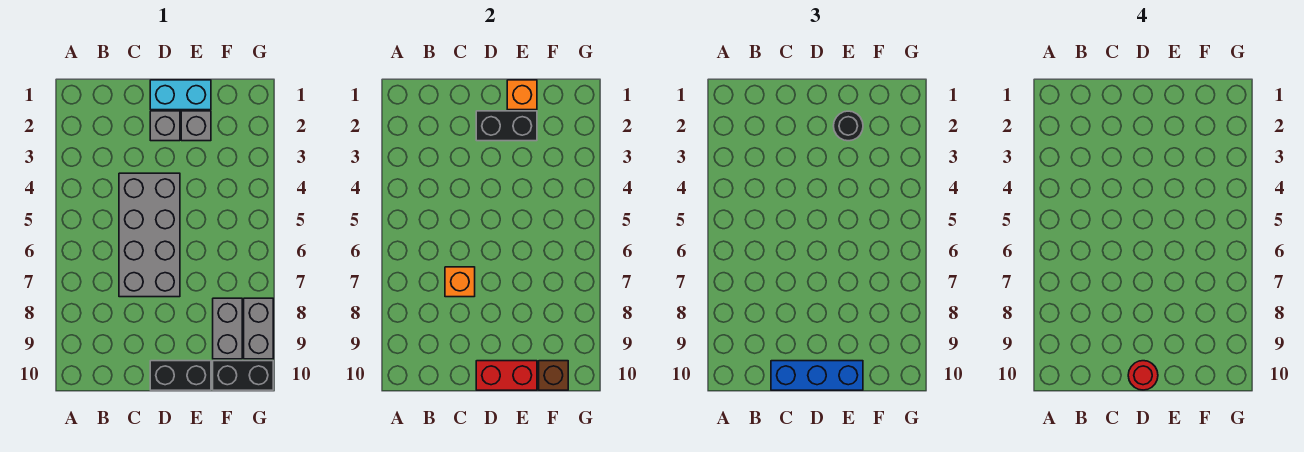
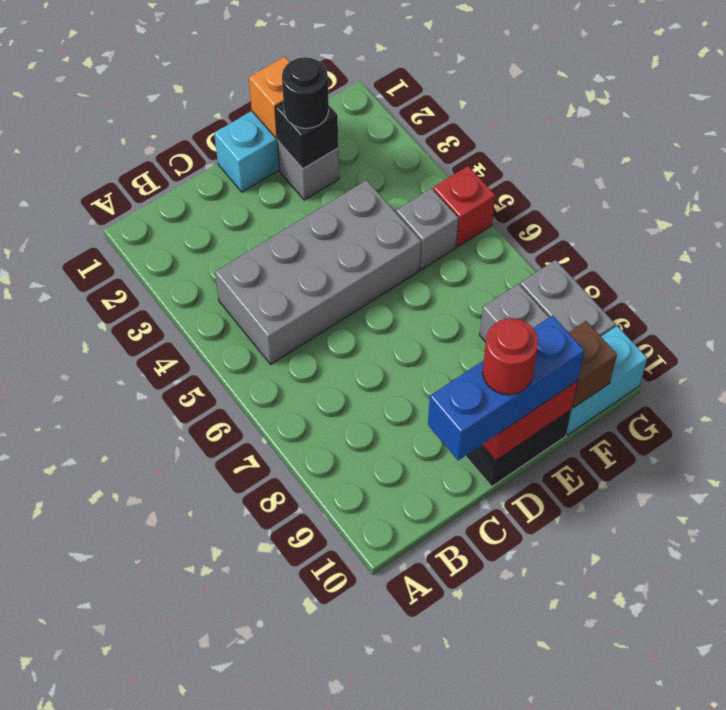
grey brick C4:D7 level 1 -> grey brick B4:E5 level 1
orange brick C7 level 2 -> none
grey brick D2 level 1 -> grey brick F5 level 1
black brick D2:E2 level 2 -> black brick E2 level 2
black brick F10:G10 level 1 -> cyan brick F10:G10 level 1
none -> red brick G5 level 1

